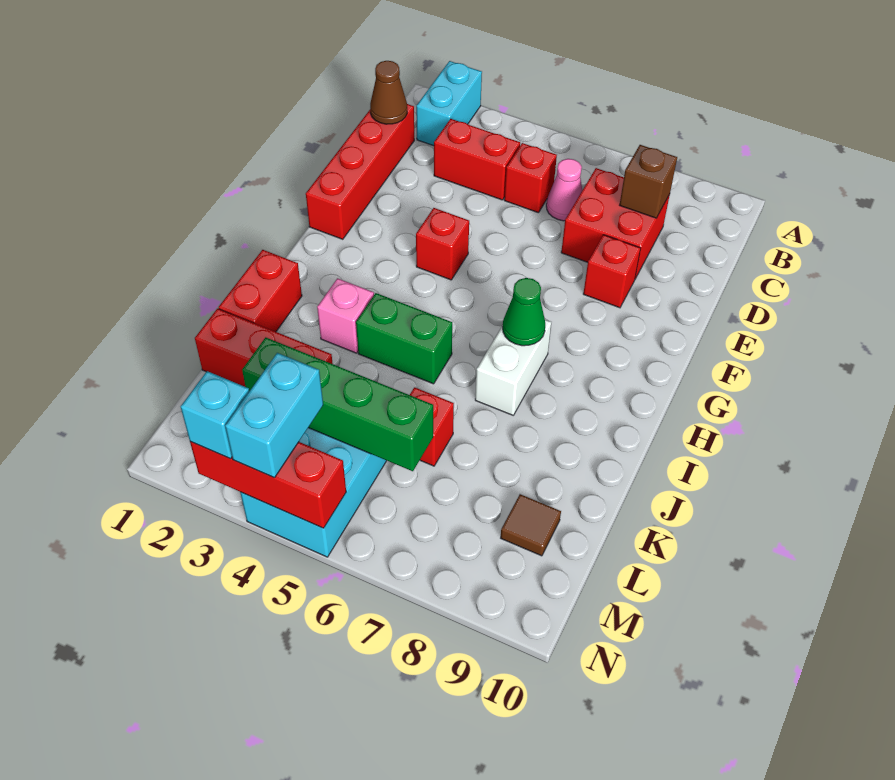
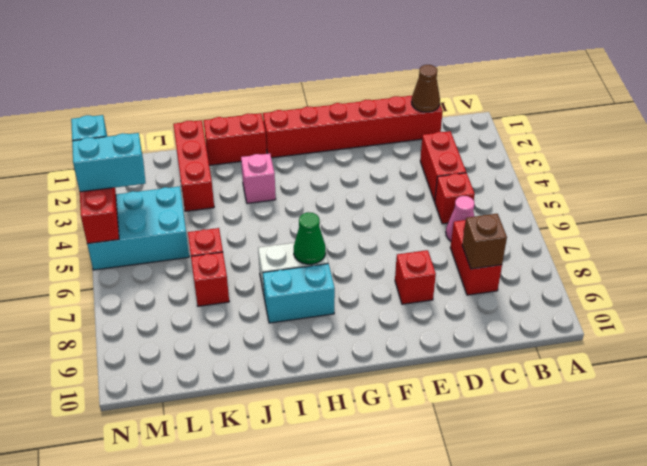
cyan brick A2:B2 level 1 -> cyan brick H8:I8 level 1
red brick C1:F1 level 1 -> red brick C1:H1 level 1
red brick C7:D8 level 1 -> red brick C7:C8 level 1
red brick F4 level 1 -> red brick K7 level 1
green brick I4:I5 level 1 -> none
green brick L3:L6 level 2 -> none
brown tile L9 level 1 -> none

